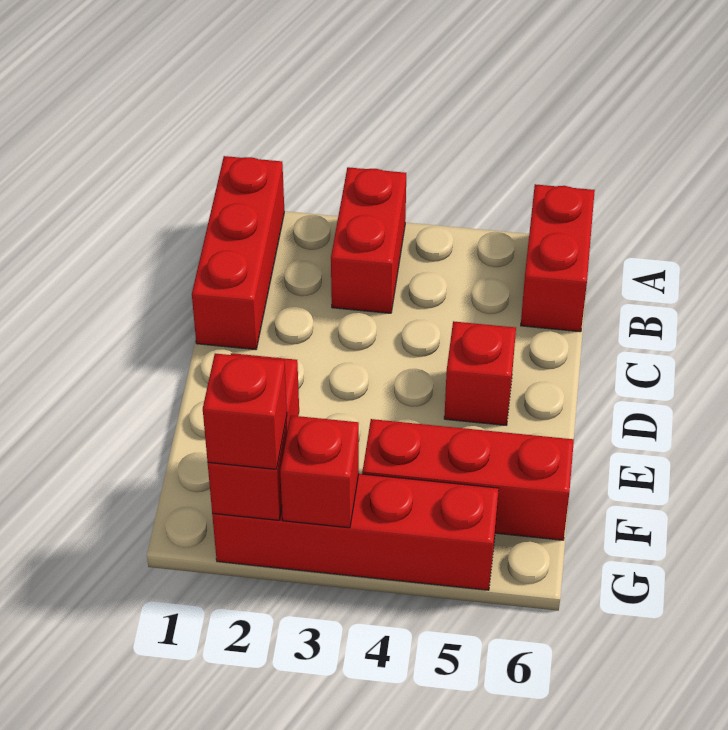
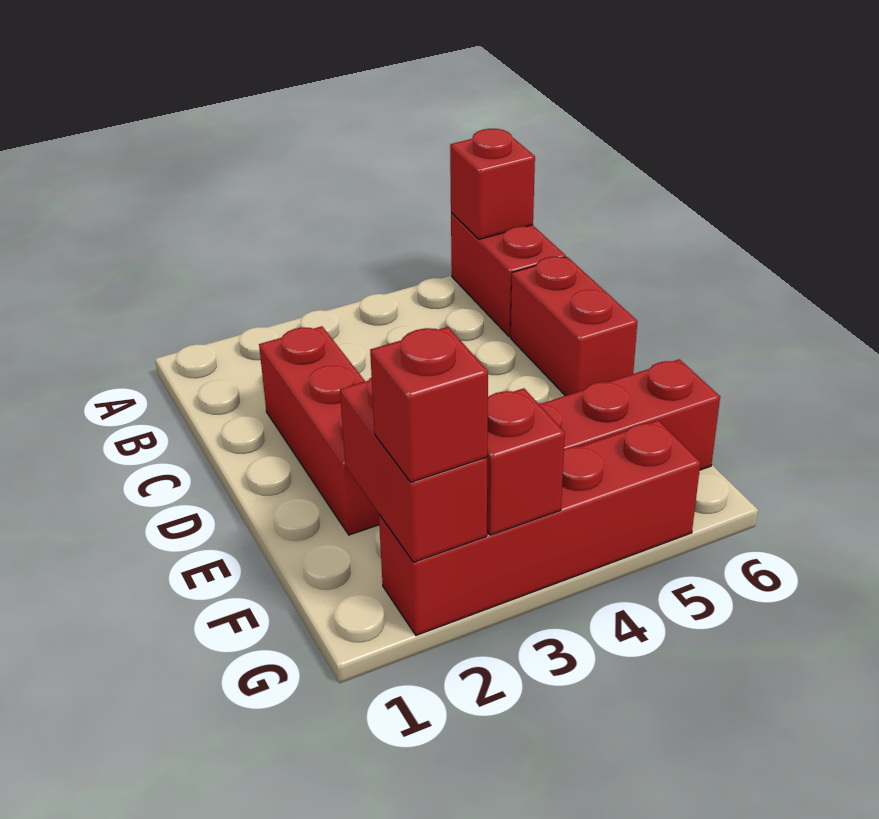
red brick A1:C1 level 1 -> red brick C2:E2 level 1
red brick A3:B3 level 1 -> red brick C6:D6 level 1
red brick D5 level 1 -> red brick A6 level 2

